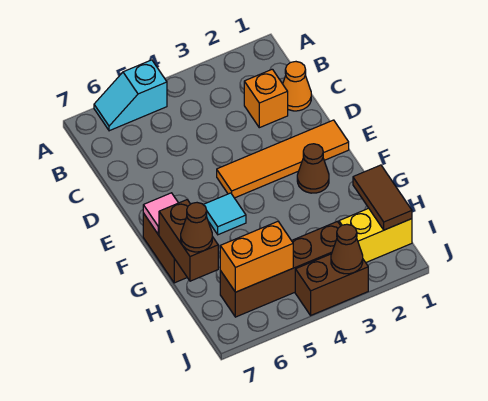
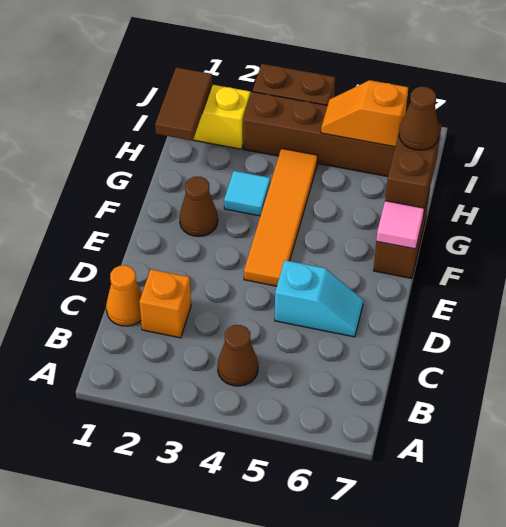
cyan slope A5:A6 level 1 top 5 -> cyan slope D5:D6 level 1 top 5
orange tile E1:E4 level 1 -> orange tile E4:H4 level 1
cyan tile F5 level 1 -> cyan tile G3 level 1
orange brick I5:I6 level 2 -> orange slope I5:I6 level 2 top 6
brown cone J3 level 2 -> brown cone B4 level 1

